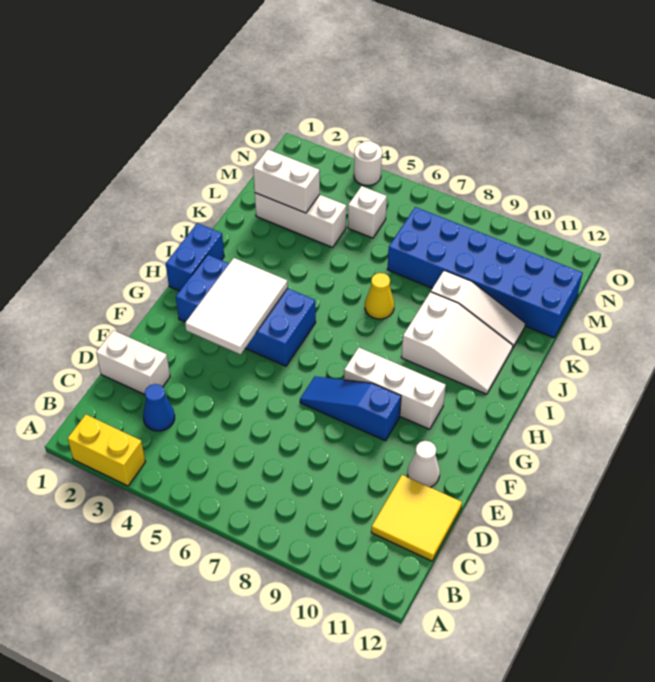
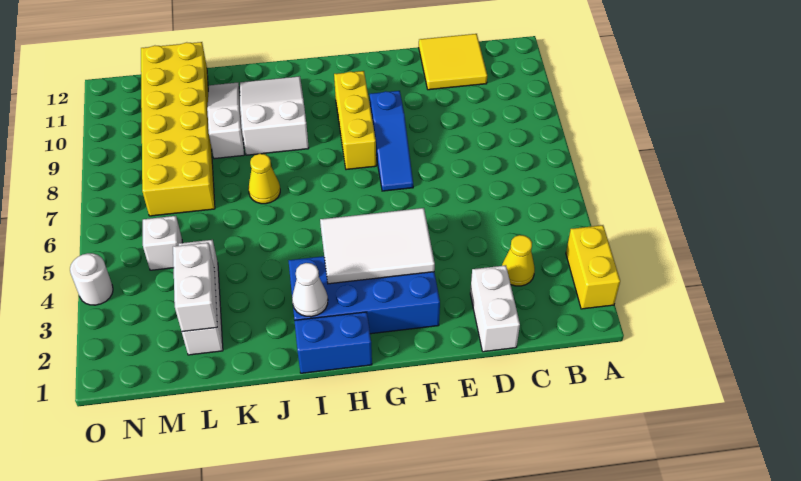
blue cone C3 level 1 -> yellow cone C3 level 1
white cone E11 level 1 -> white cone I2 level 2
blue brick G2:H5 level 1 -> blue brick F2:I3 level 1
white brick G8:G10 level 1 -> yellow brick G8:G10 level 1
blue brick L7:M12 level 1 -> yellow brick L7:M12 level 1

